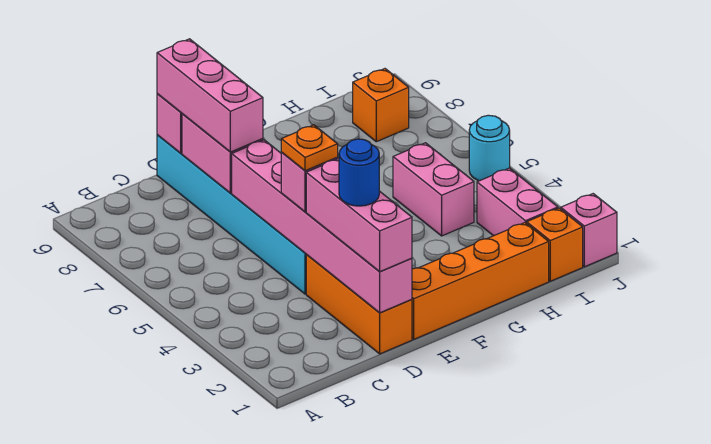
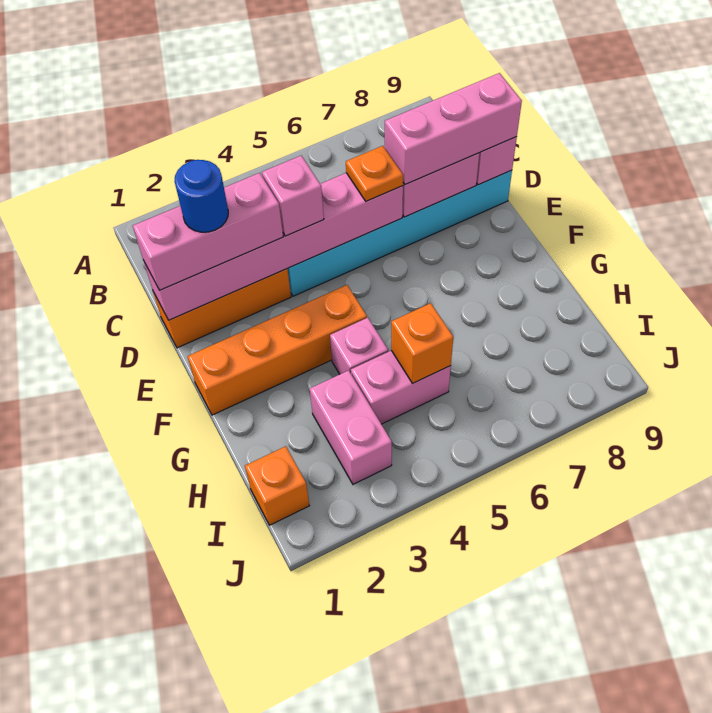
orange plate D4 level 4 -> orange plate D6 level 3
orange brick E1:H1 level 1 -> orange brick F1:F4 level 1
pink brick I2:I3 level 1 -> pink brick H3:I3 level 1
orange brick I8 level 1 -> orange brick H5 level 2
pink brick J1 level 1 -> pink brick G4 level 1
cyan round brick J5 level 1 -> none

